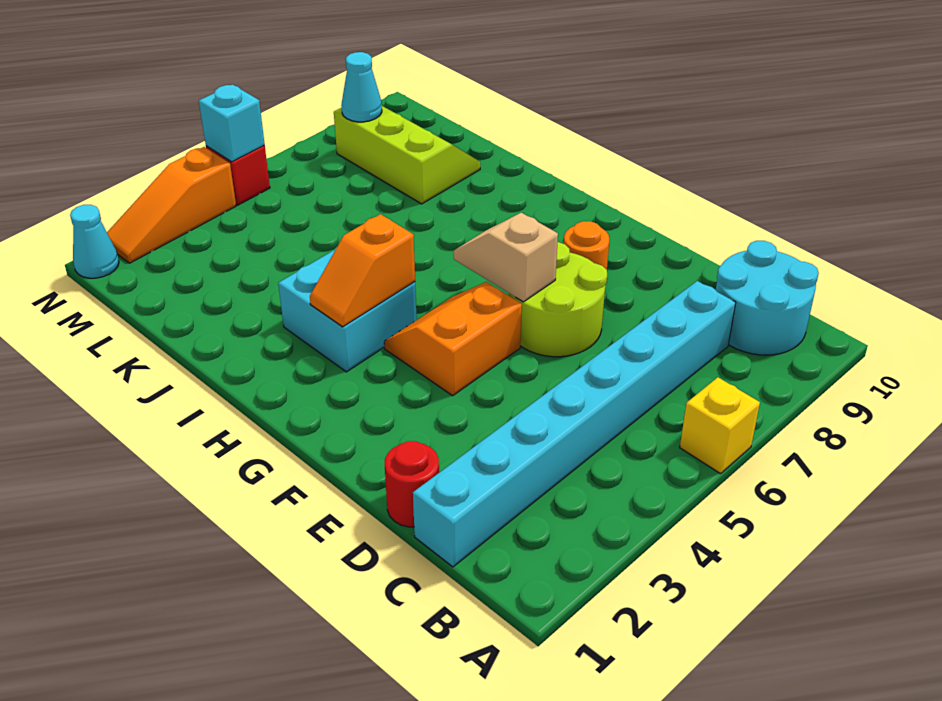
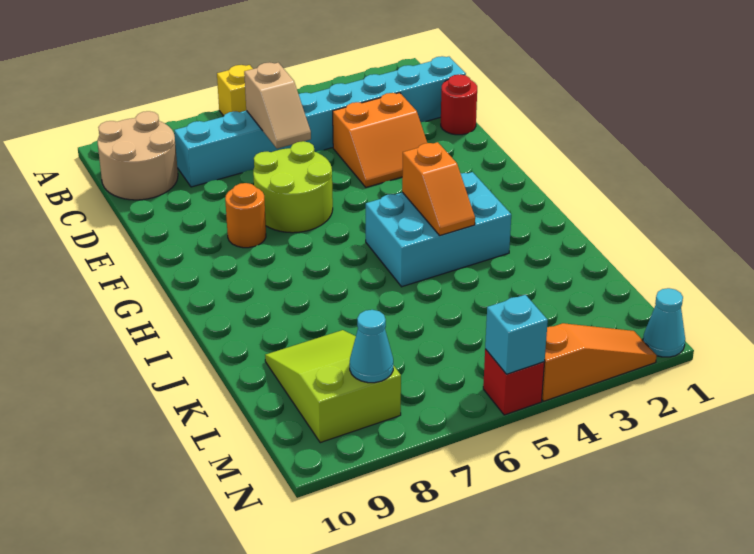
cyan round brick B9:C10 level 1 -> tan round brick B9:C10 level 1
orange slope F4:G5 level 1 top F -> orange slope D3:E4 level 1 top D
tan slope F6:G6 level 2 top F -> tan slope C6:D6 level 2 top C
cyan brick H3:I4 level 1 -> cyan brick H3:I5 level 1
orange slope H3:H4 level 2 top 4 -> orange slope H4:I4 level 2 top H
lime slope K8:M9 level 1 top 8 -> lime slope K8:M9 level 1 top M

